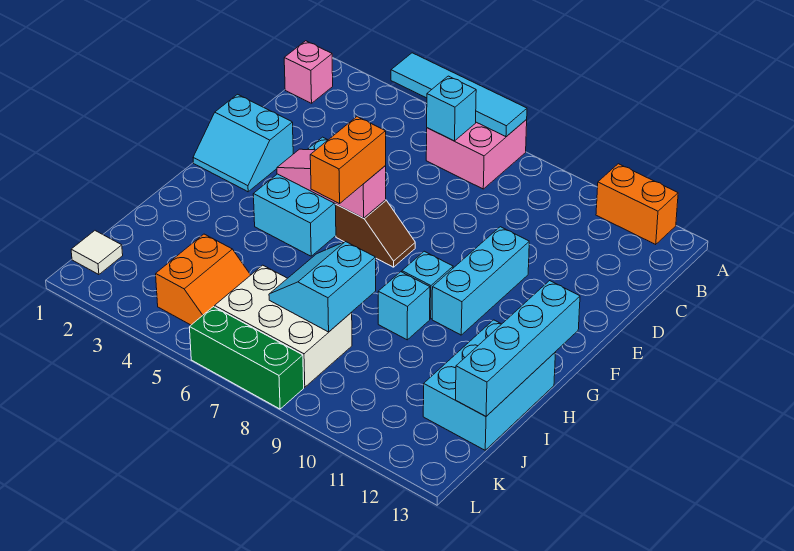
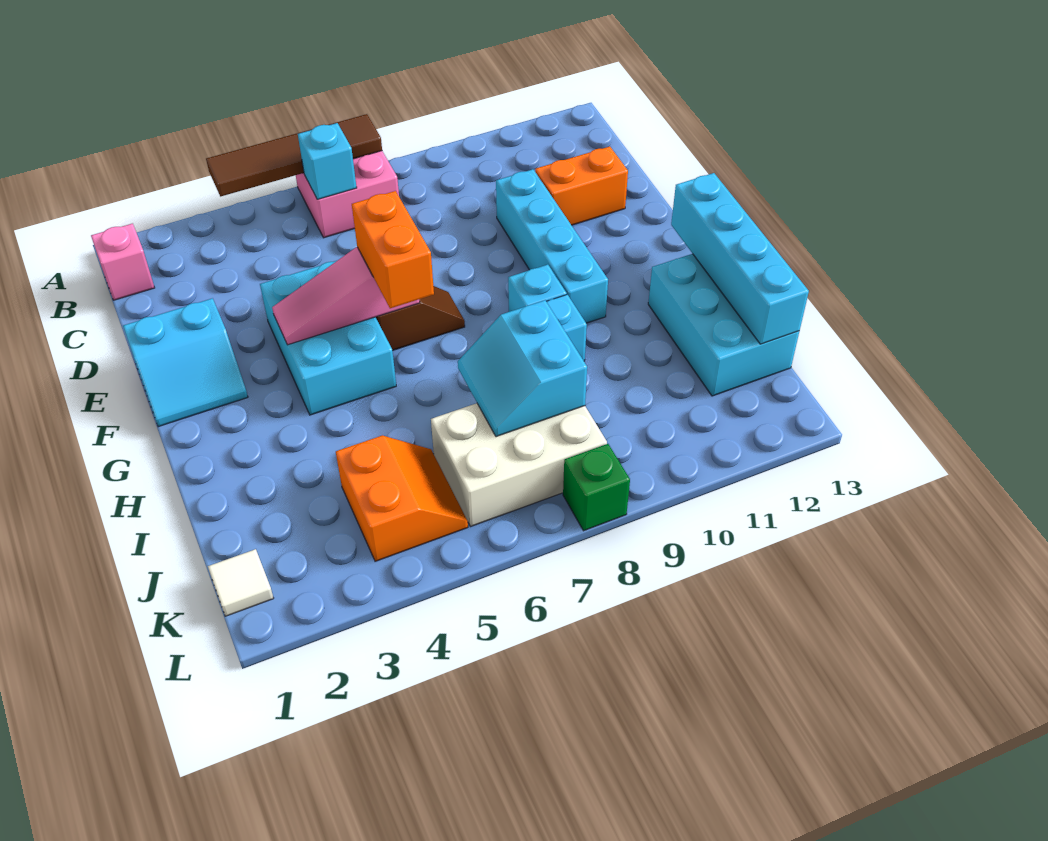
cyan tile A4:A7 level 2 -> brown tile A4:A7 level 2
orange brick A11:A12 level 1 -> orange brick D11:D12 level 1
cyan brick E10:G10 level 1 -> cyan brick D10:G10 level 1
green brick L6:L8 level 1 -> green brick L8 level 1

